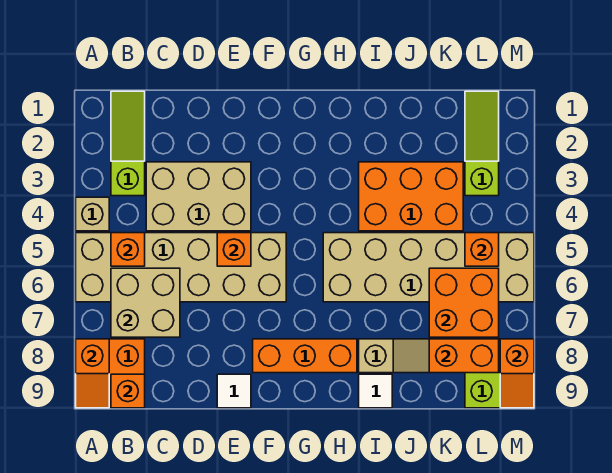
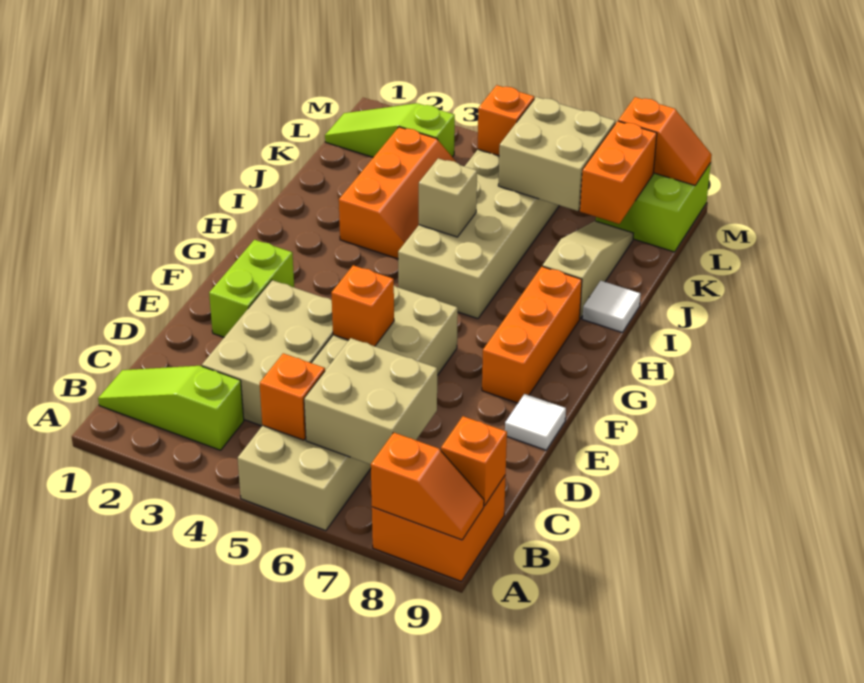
tan brick A4 level 1 -> tan brick I5 level 2
none -> lime brick E2:F2 level 1
orange brick I3:K4 level 1 -> orange slope I3:K4 level 1 top 3
orange brick K6:L7 level 2 -> tan brick K6:L7 level 2

